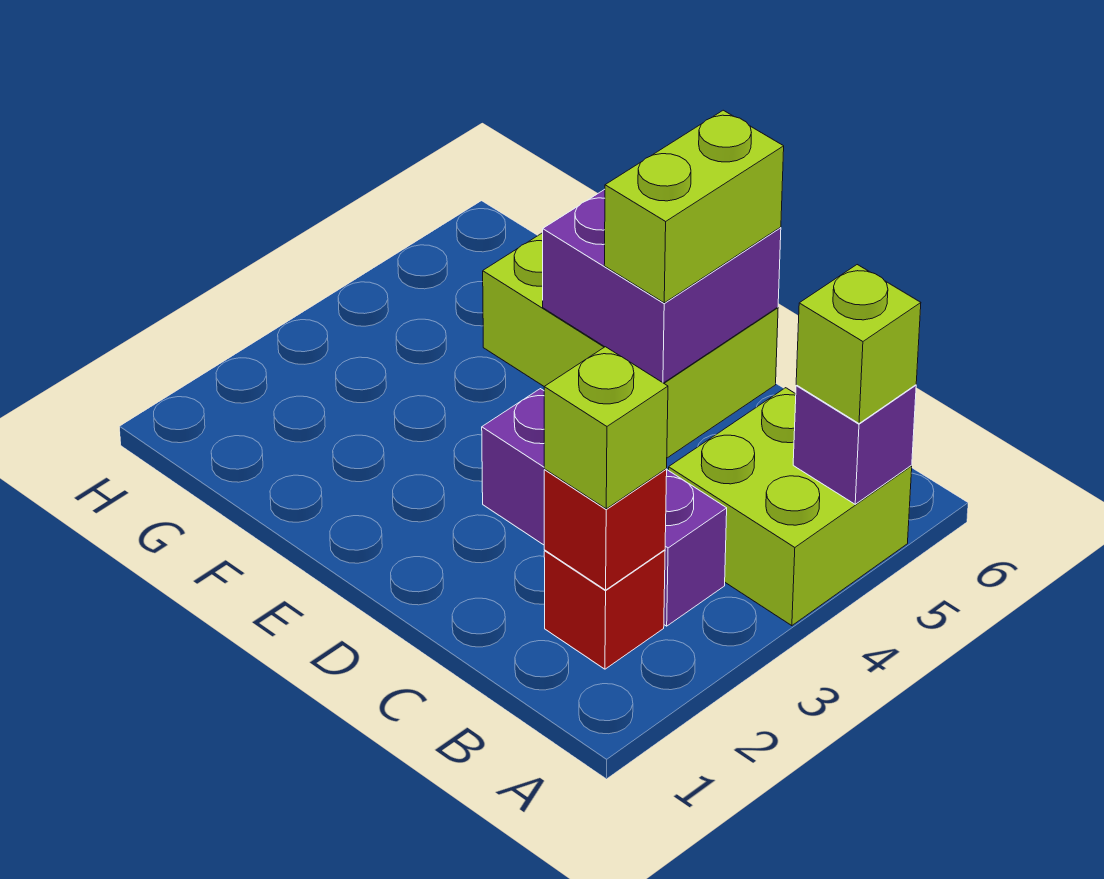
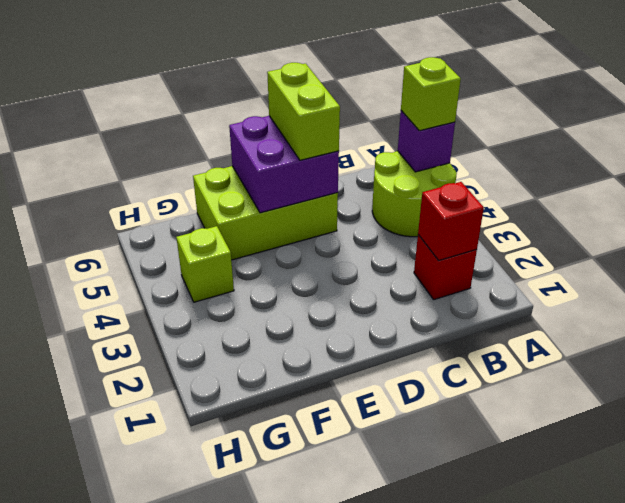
lime brick A4:B5 level 1 -> lime round brick A4:B5 level 1
lime brick B2 level 3 -> lime brick G4 level 1
purple brick B3:D3 level 1 -> none

